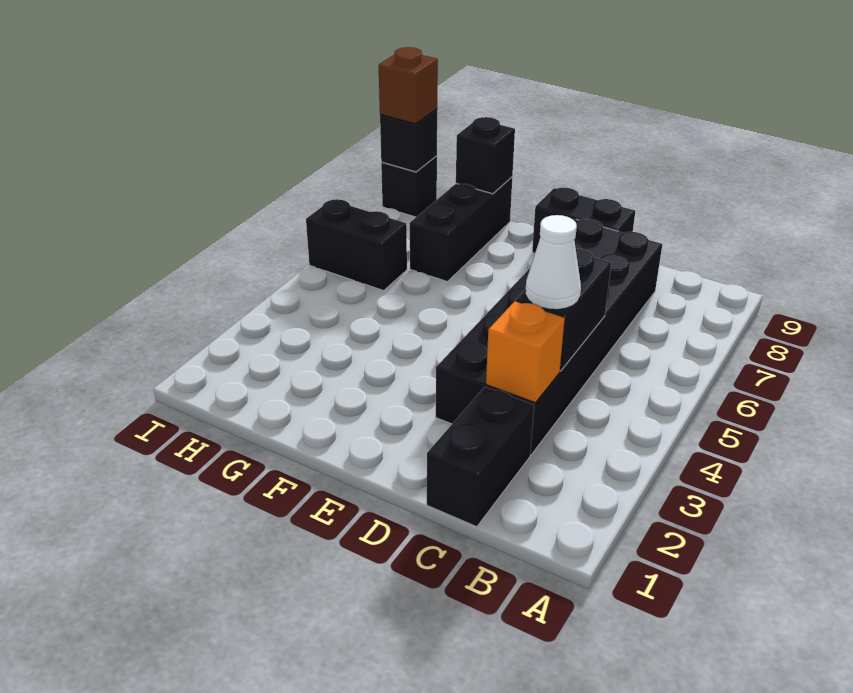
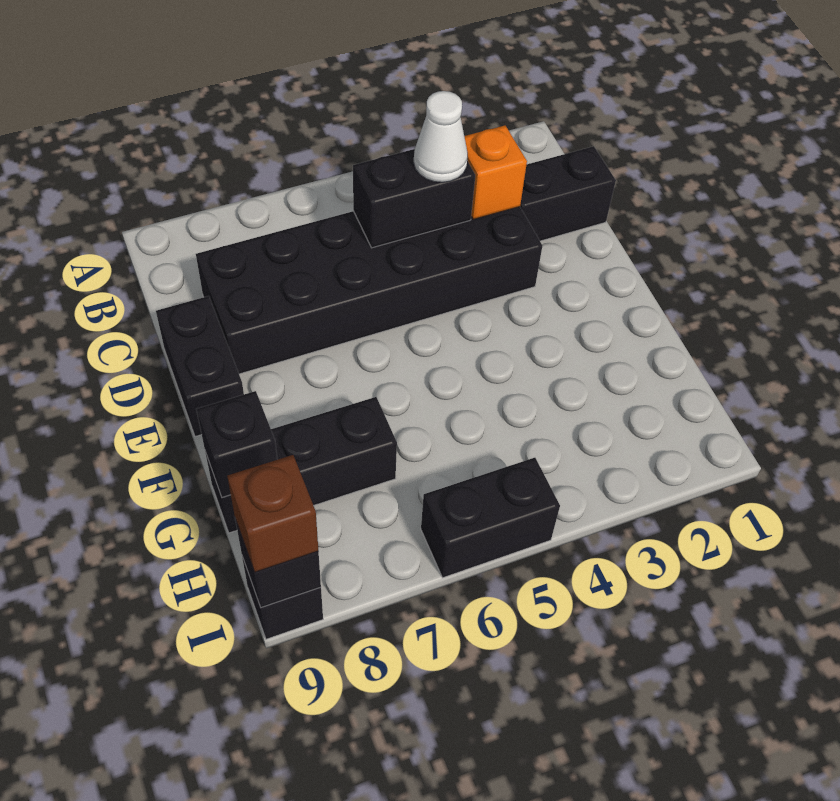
black brick H6:I6 level 1 -> black brick I5:I6 level 1

